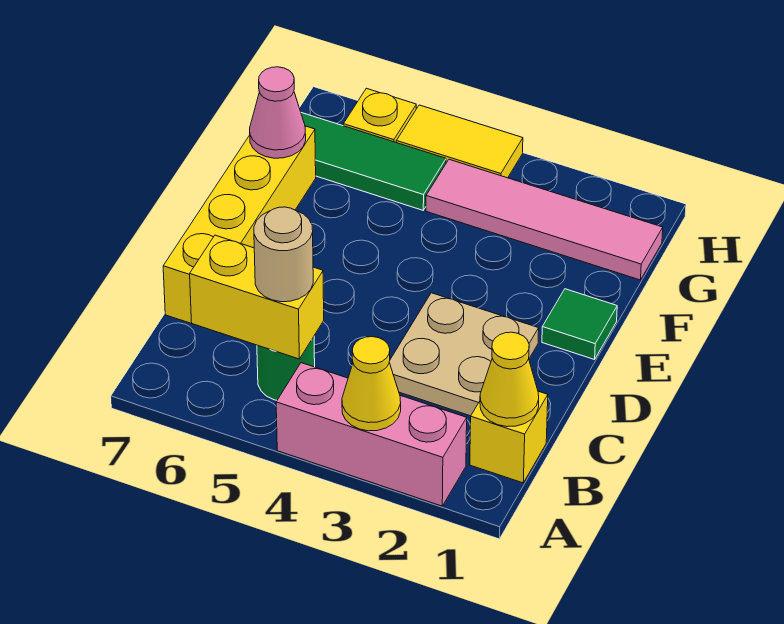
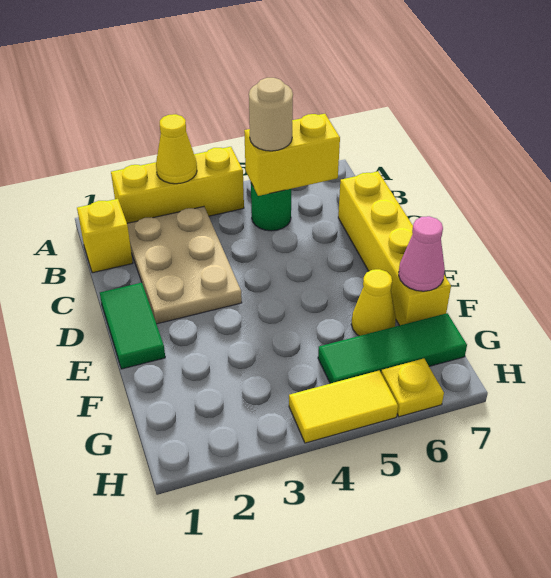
pink brick A2:A4 level 1 -> yellow brick A2:A4 level 1
yellow cone B1 level 2 -> yellow cone F6 level 1
tan plate C2:D3 level 1 -> tan plate B2:D3 level 1
green tile E1 level 1 -> green tile D1:E1 level 1
pink tile G1:G4 level 1 -> none

